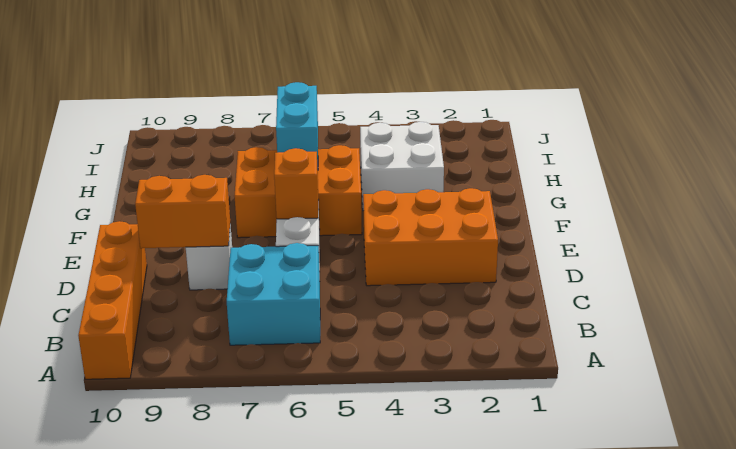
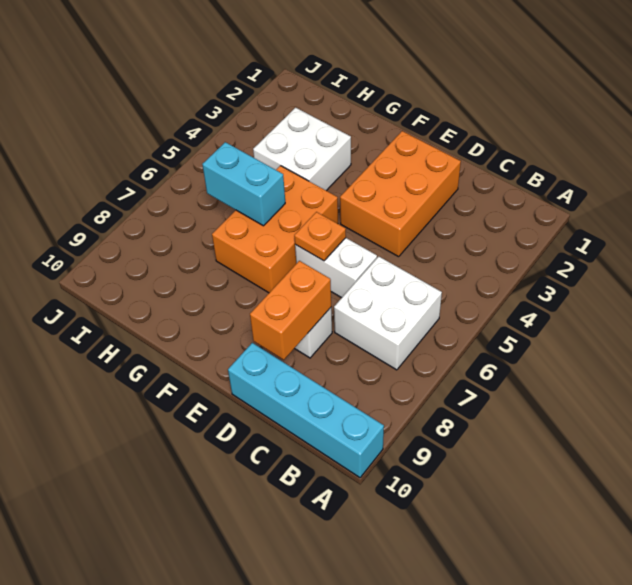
orange brick A10:D10 level 1 -> cyan brick A10:D10 level 1
cyan brick B6:C7 level 1 -> white brick B6:C7 level 1
orange brick E6 level 2 -> orange plate E6 level 2

